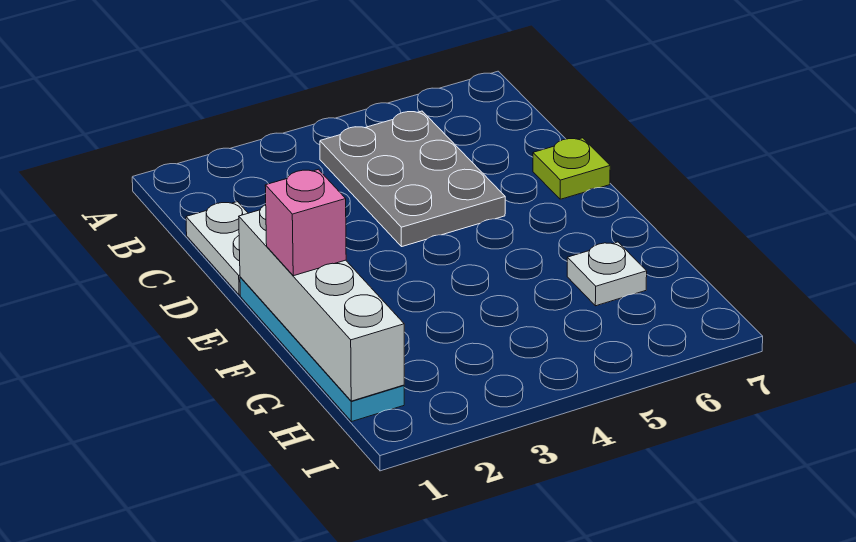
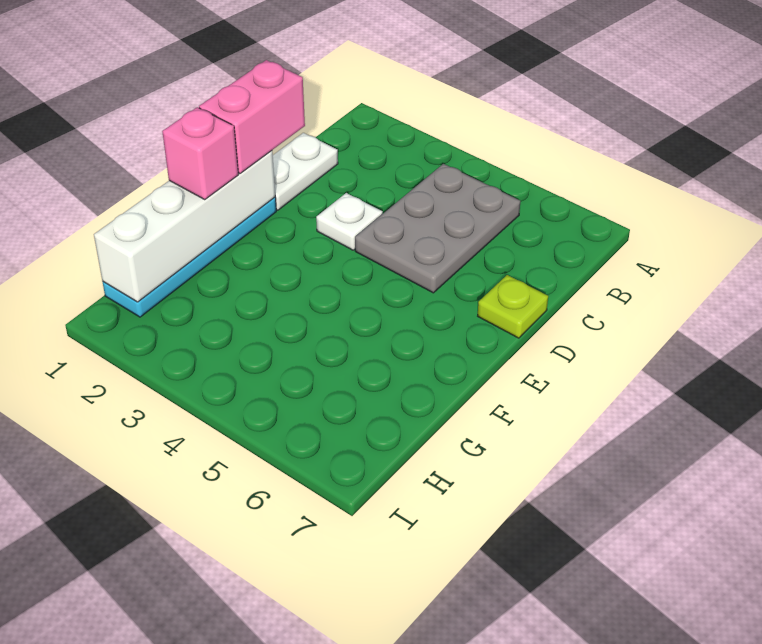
none -> pink brick D1:E1 level 3
white plate G6 level 1 -> white plate D3 level 1

